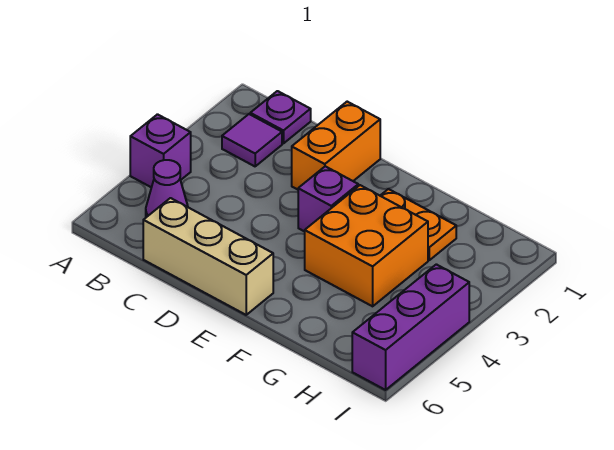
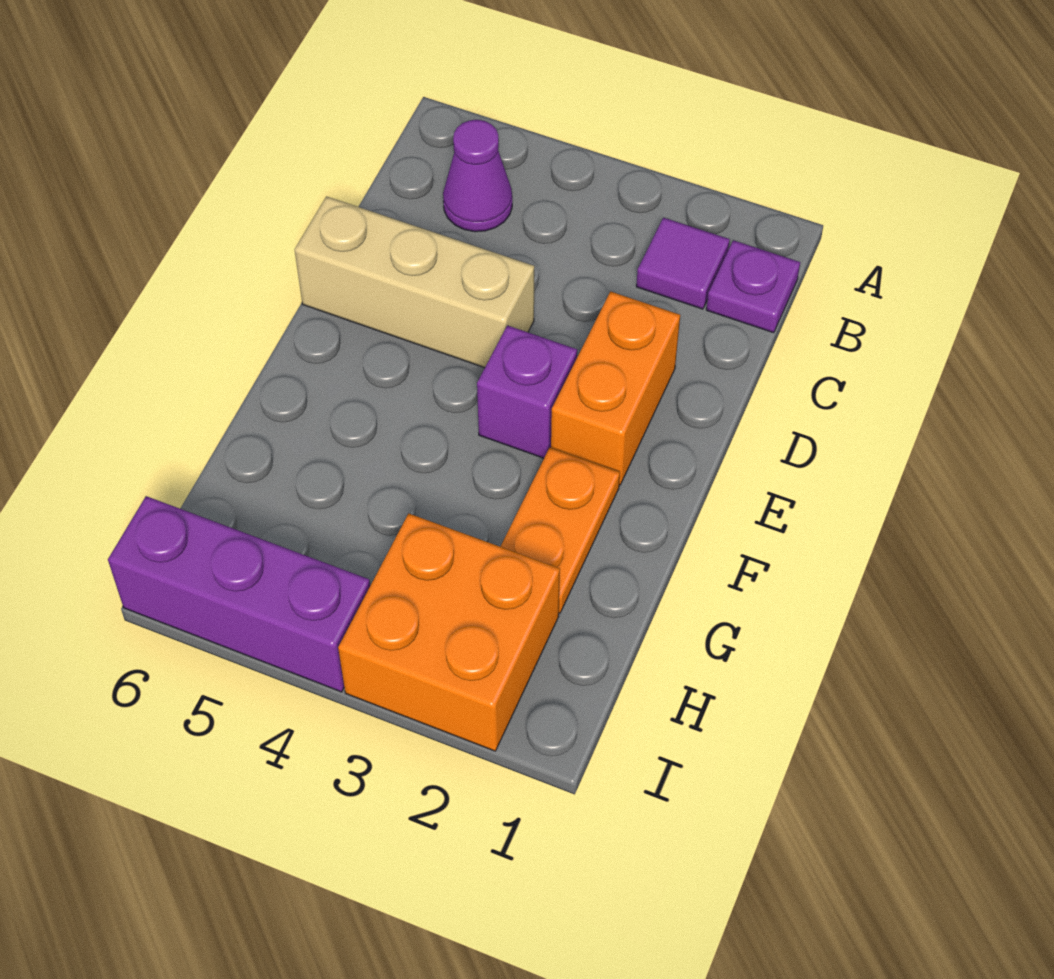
purple brick A4 level 1 -> none
tan brick C6:E6 level 1 -> tan brick D4:D6 level 1
orange brick D1:D2 level 1 -> orange brick D2:E2 level 1
orange brick F3:G4 level 1 -> orange brick H2:I3 level 1

